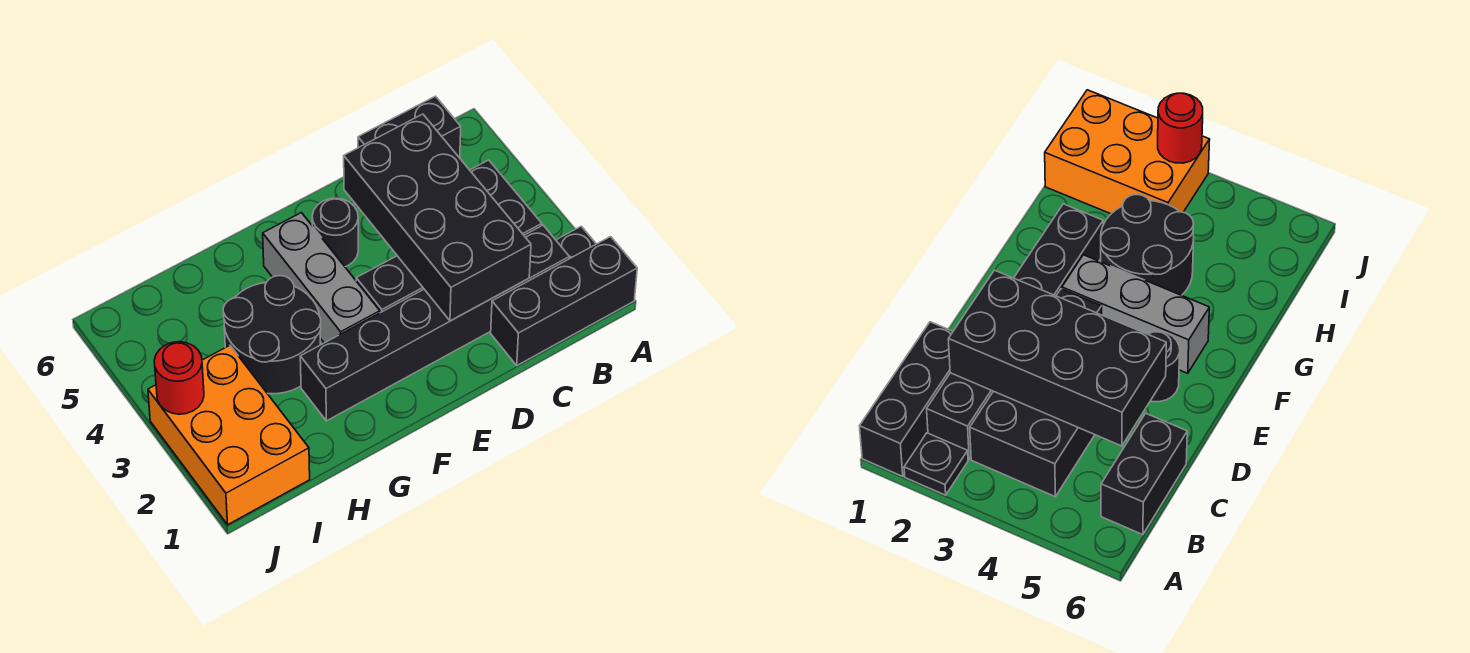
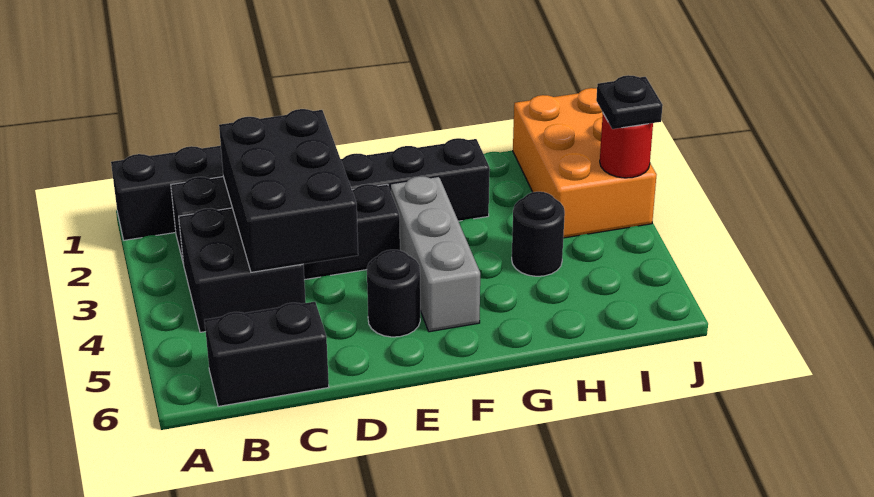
black plate A2 level 1 -> black plate J3 level 3
black brick C2:D5 level 2 -> black brick C2:D4 level 2
black round brick G3:H4 level 1 -> black round brick H4 level 1

